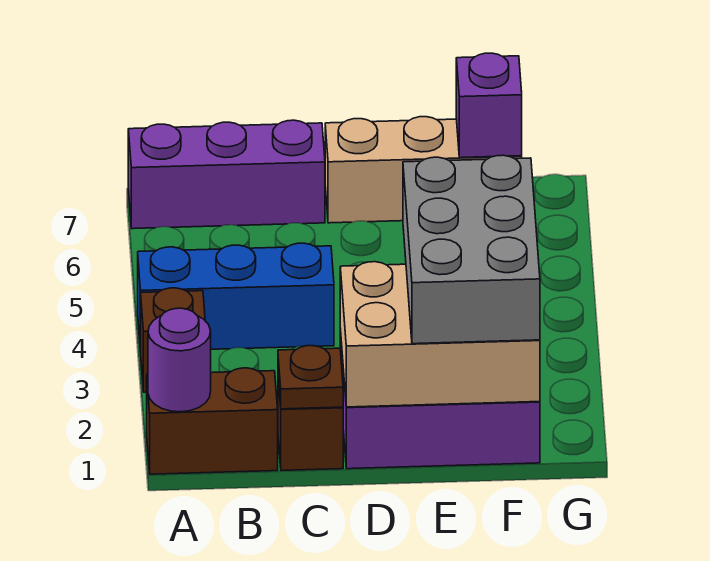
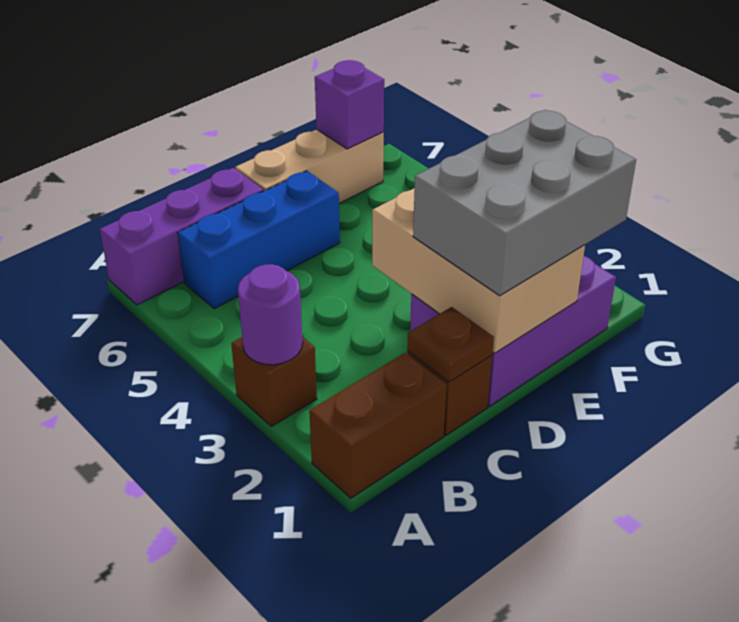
purple round brick A1 level 2 -> purple round brick A3 level 2
blue brick A4:C4 level 1 -> blue brick B6:D6 level 1
tan brick D1:F2 level 2 -> tan brick D1:E3 level 2
grey brick E1:F3 level 3 -> grey brick D1:F2 level 3

